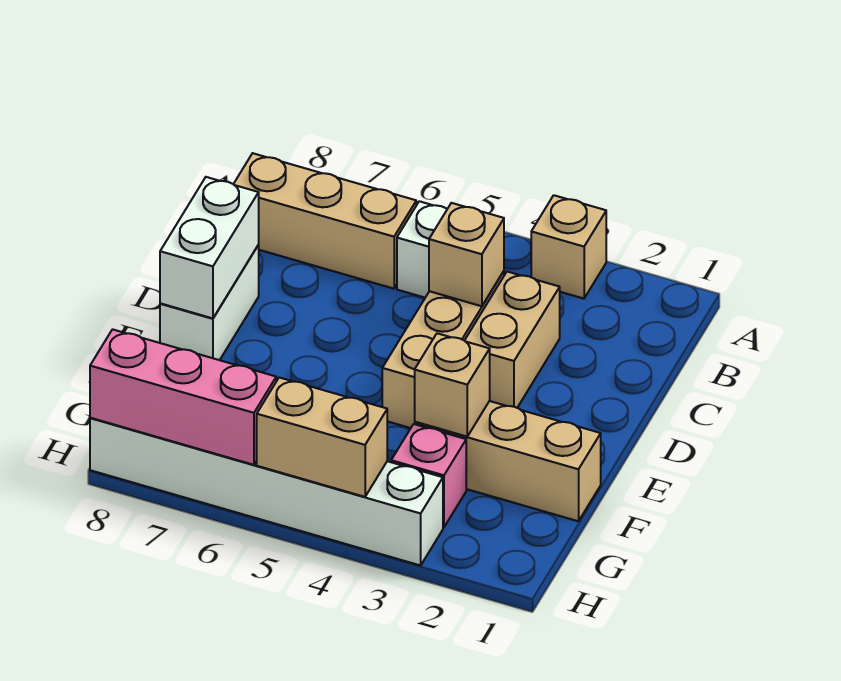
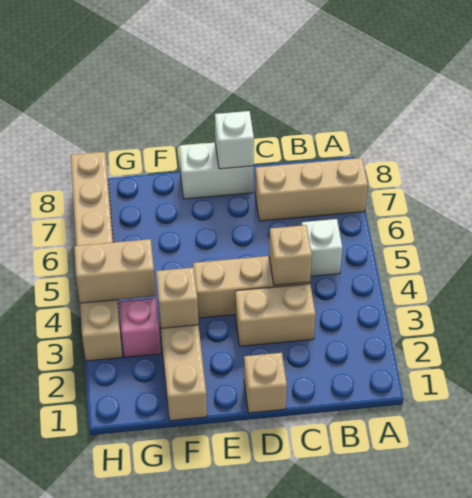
tan brick A3 level 1 -> tan brick D1 level 1
tan brick B6:B8 level 1 -> tan brick A7:C7 level 1
white brick D8:E8 level 2 -> white brick D8 level 2
white brick H3:H8 level 1 -> tan brick H3:H8 level 1
tan brick H4:H5 level 2 -> tan brick G4:H4 level 2
pink brick H6:H8 level 2 -> none

